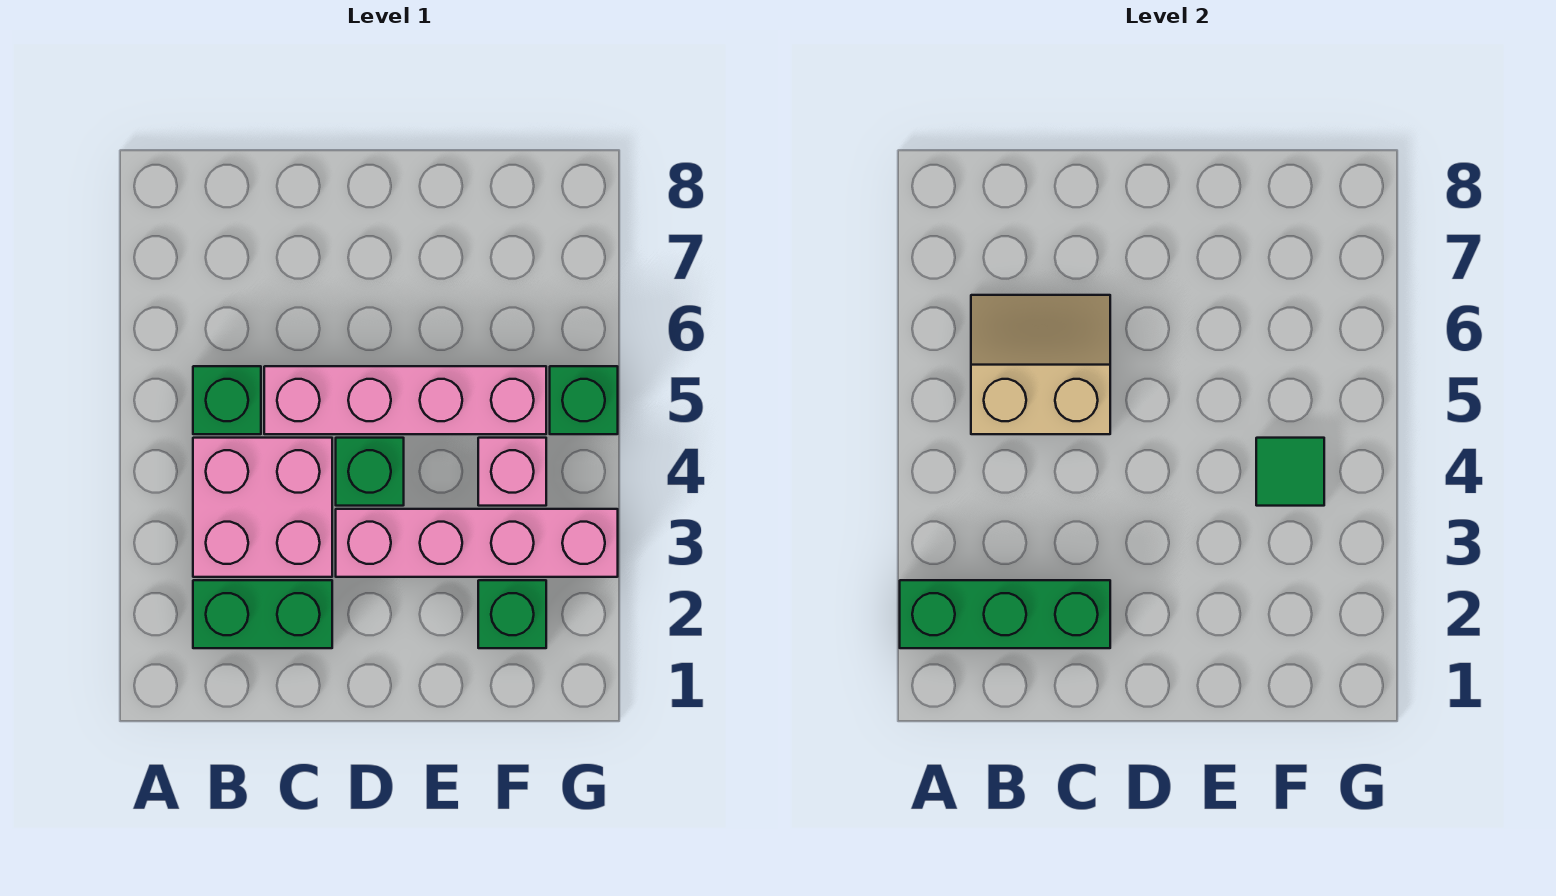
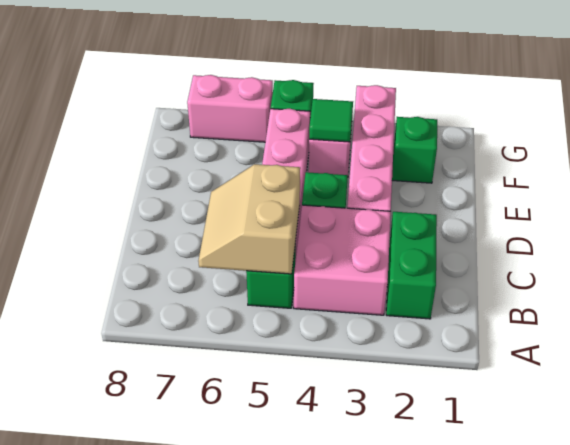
green brick A2:C2 level 2 -> none
none -> pink brick G6:G7 level 1

